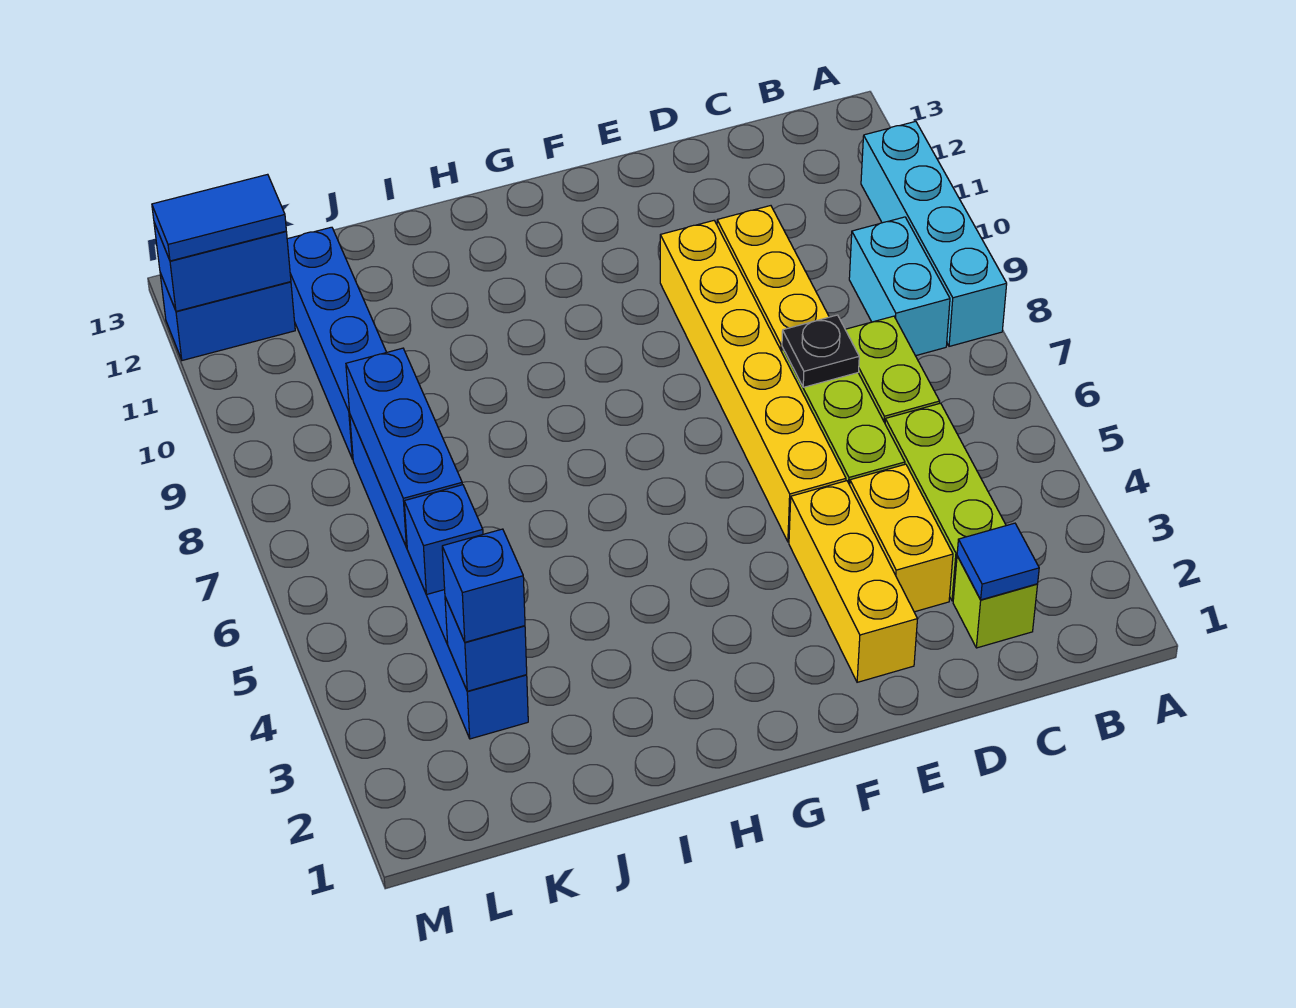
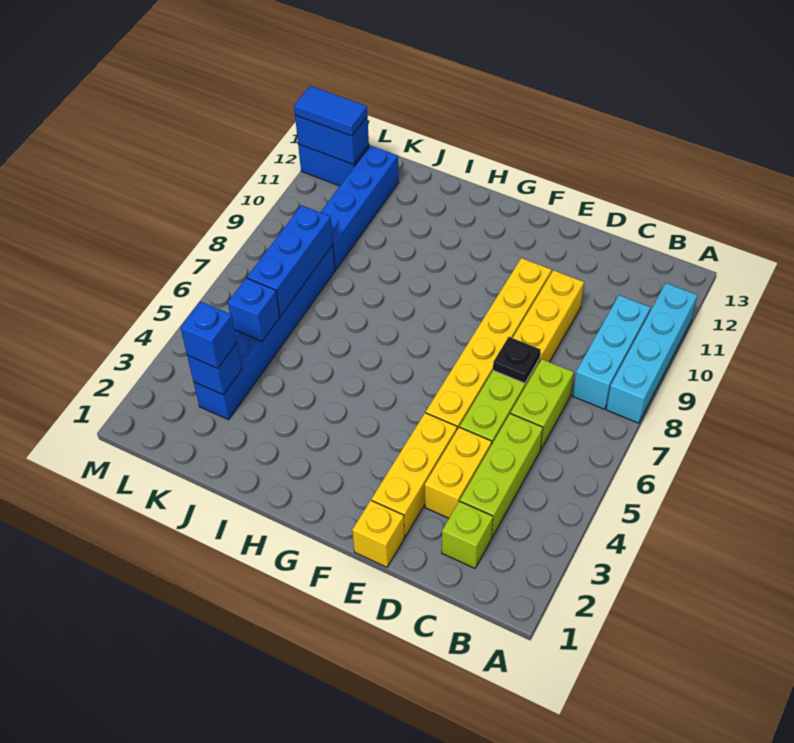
cyan brick B8:B9 level 1 -> cyan brick B8:B10 level 1
blue tile C2 level 2 -> none
none -> yellow brick E1 level 1

